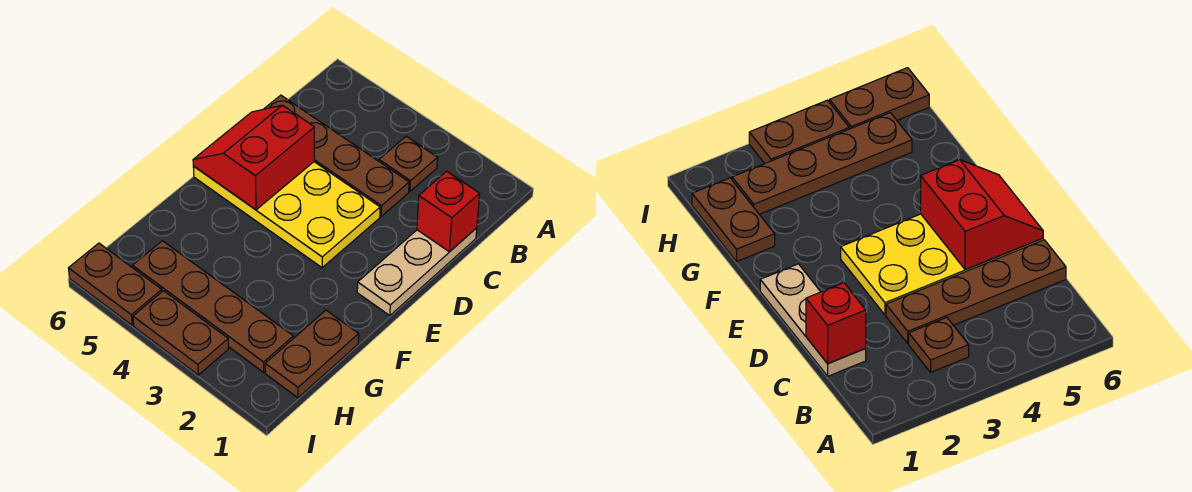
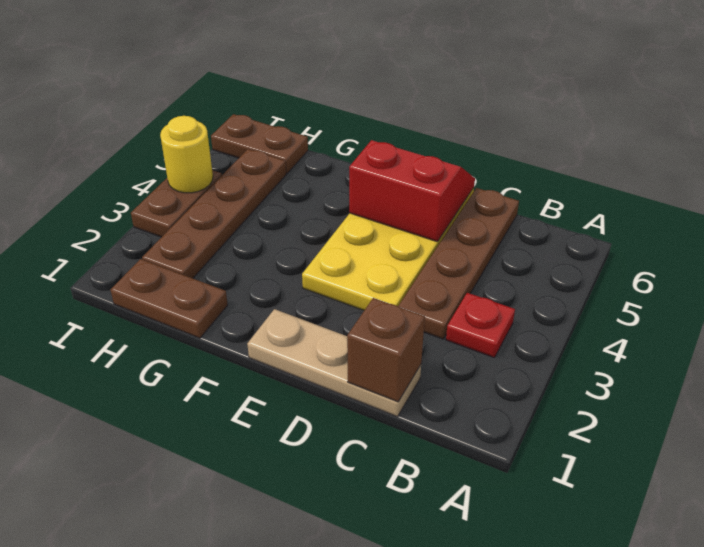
brown plate B3 level 1 -> red plate B3 level 1
red brick C1 level 2 -> brown brick C1 level 2
none -> yellow round brick I4 level 2
brown plate I5:I6 level 1 -> brown plate H6:I6 level 1

